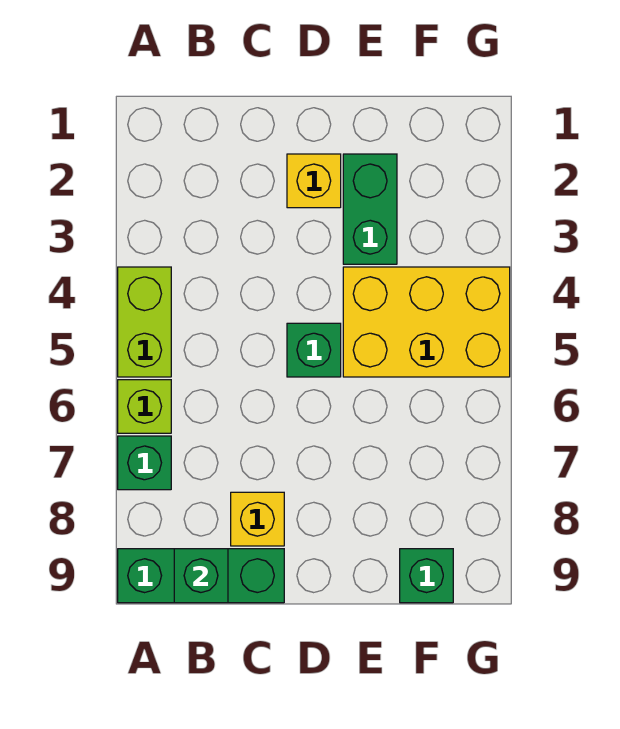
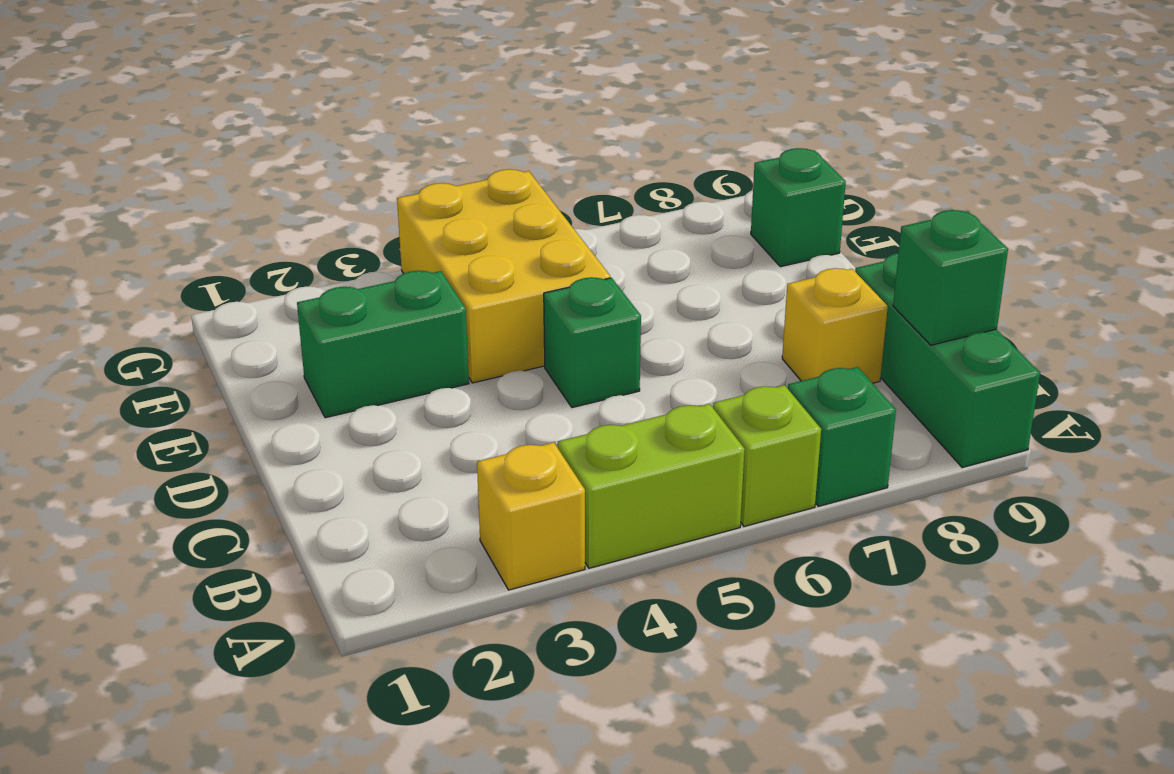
yellow brick D2 level 1 -> yellow brick A3 level 1

